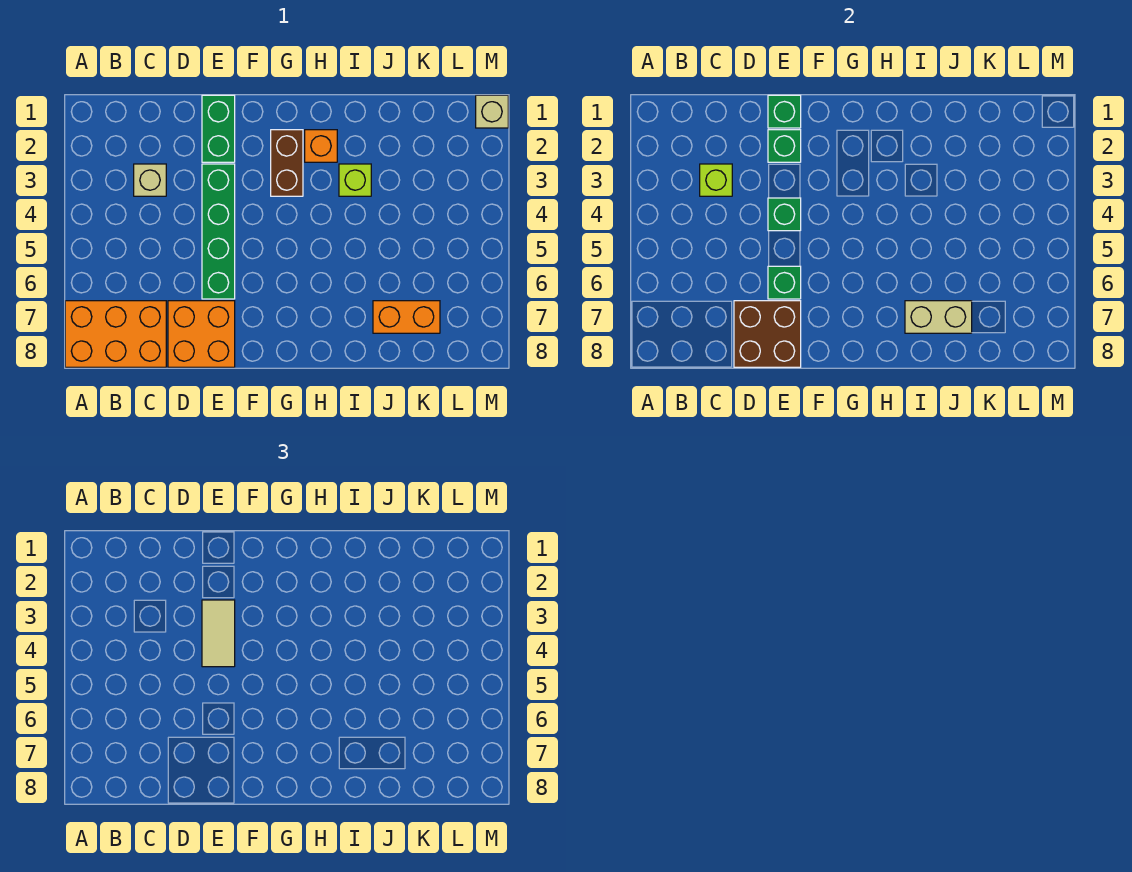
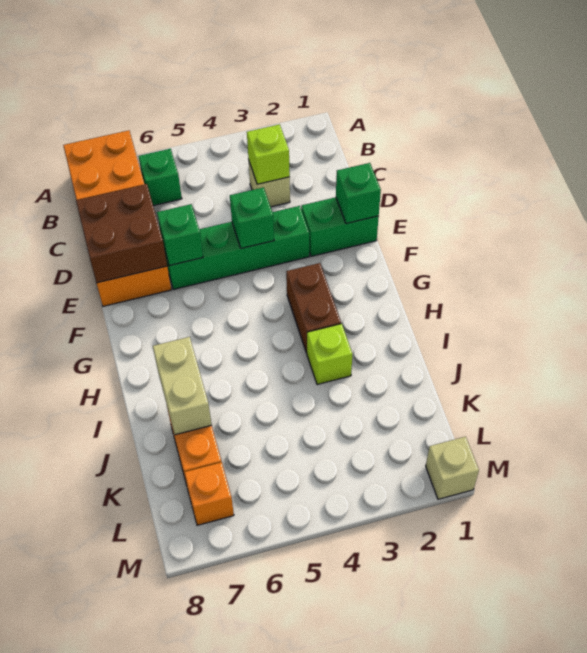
green brick E2 level 2 -> green brick B6 level 1
tan tile E3:E4 level 3 -> none
brown brick G2:G3 level 1 -> brown brick G3:H3 level 1
orange brick H2 level 1 -> orange brick L7 level 1

